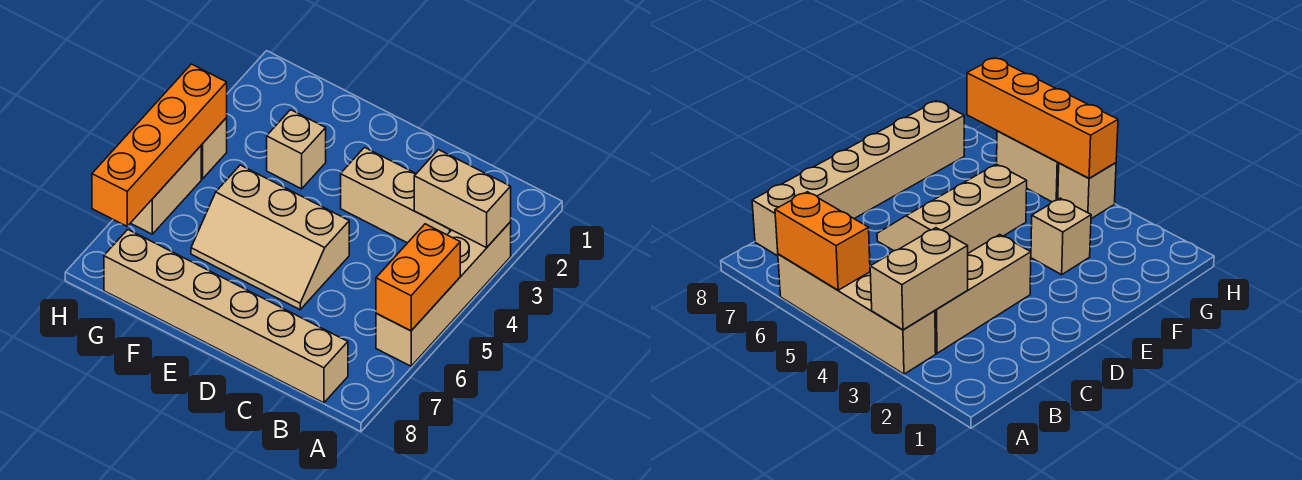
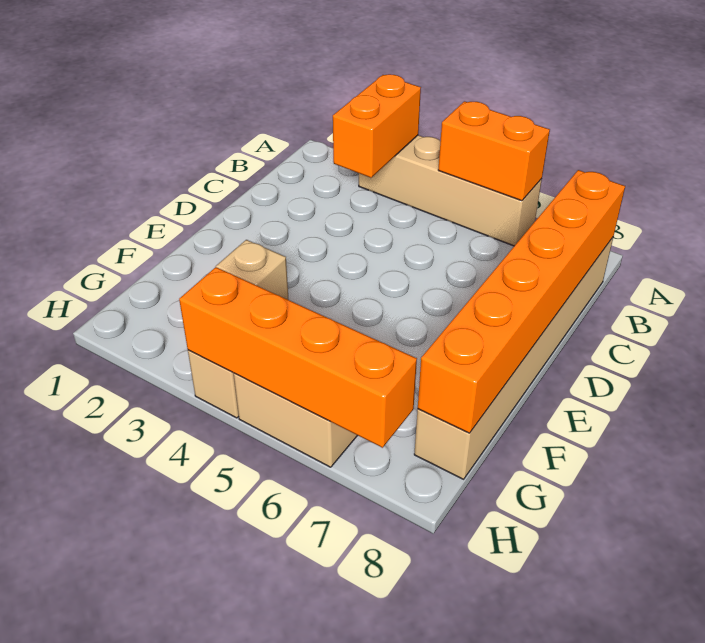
tan brick A3:B3 level 2 -> orange brick A3:B3 level 2
tan brick B3:D3 level 1 -> none
none -> orange brick B8:G8 level 2
tan slope D5:F6 level 1 top 5 -> none

